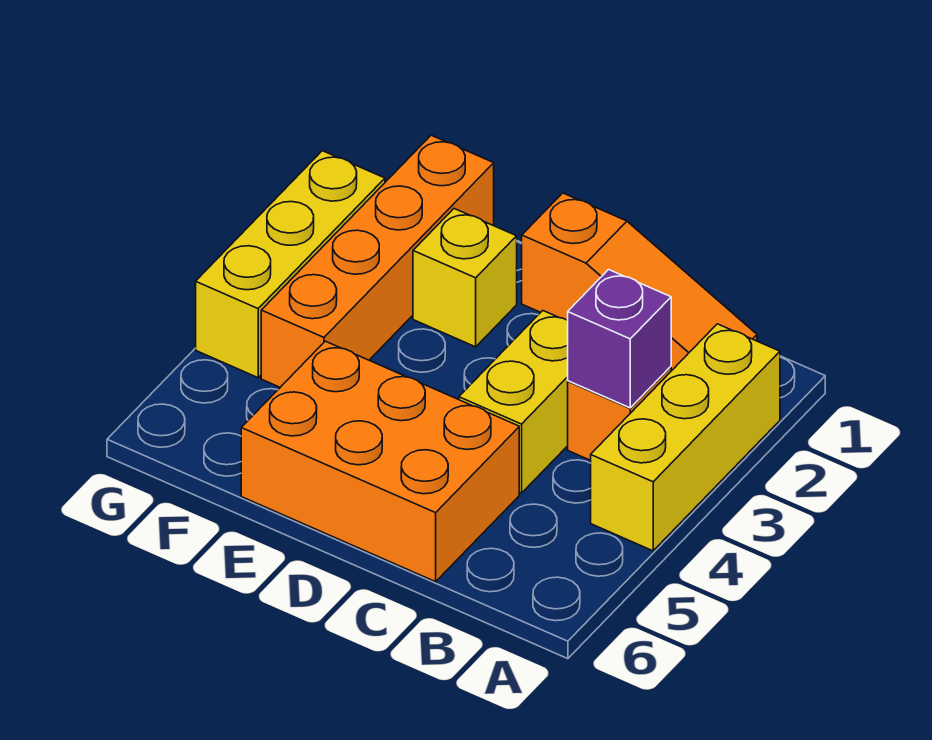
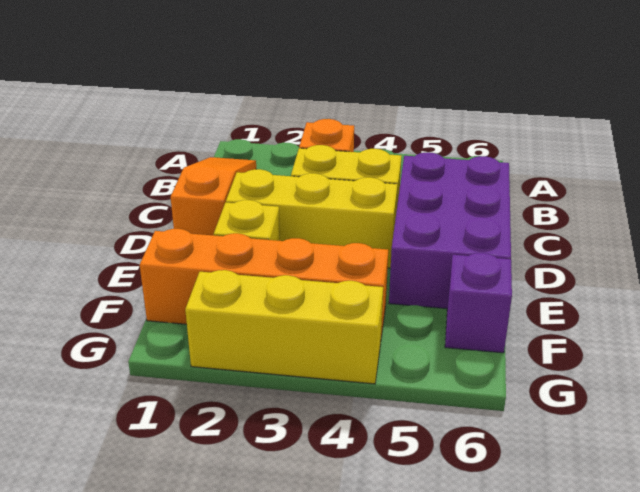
yellow brick A2:A4 level 1 -> yellow brick D2:D4 level 1
purple brick B3 level 2 -> purple brick F6 level 1
orange brick C5:E6 level 1 -> purple brick C5:E6 level 1

